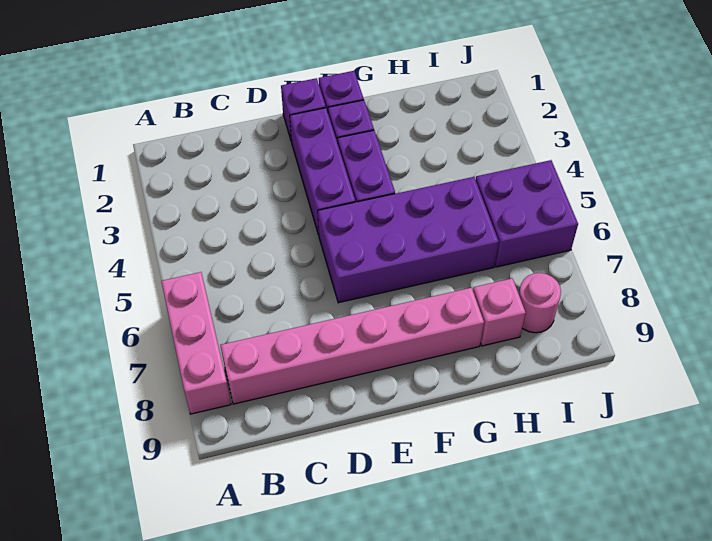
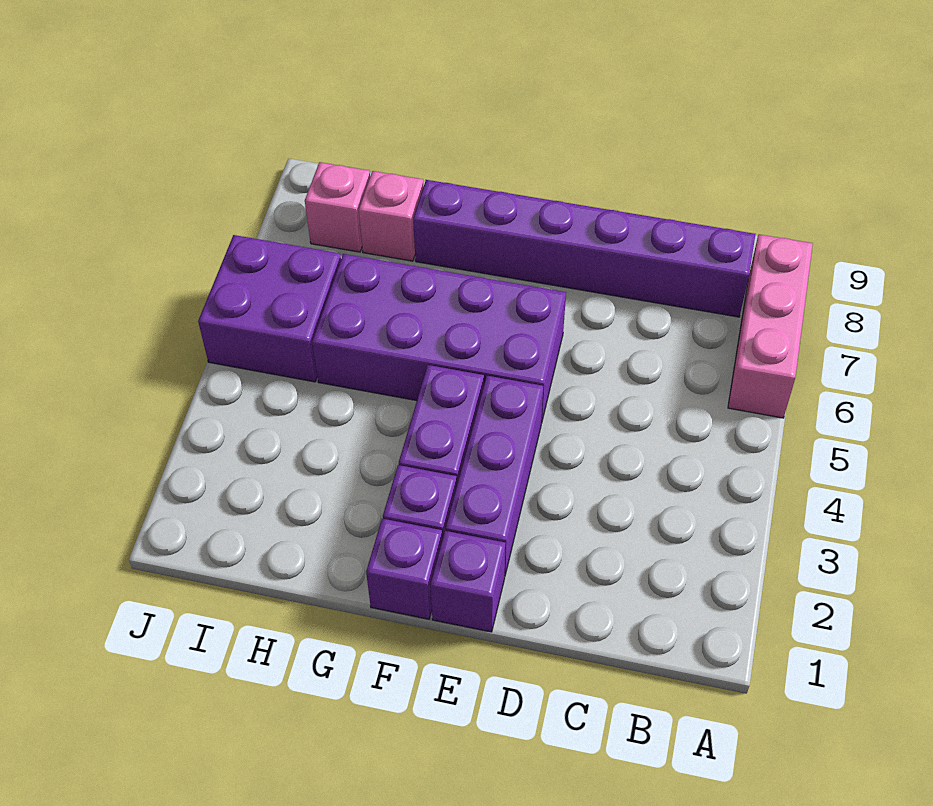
pink brick B8:G8 level 1 -> purple brick B8:G8 level 1
pink round brick I8 level 1 -> pink brick I8 level 1

